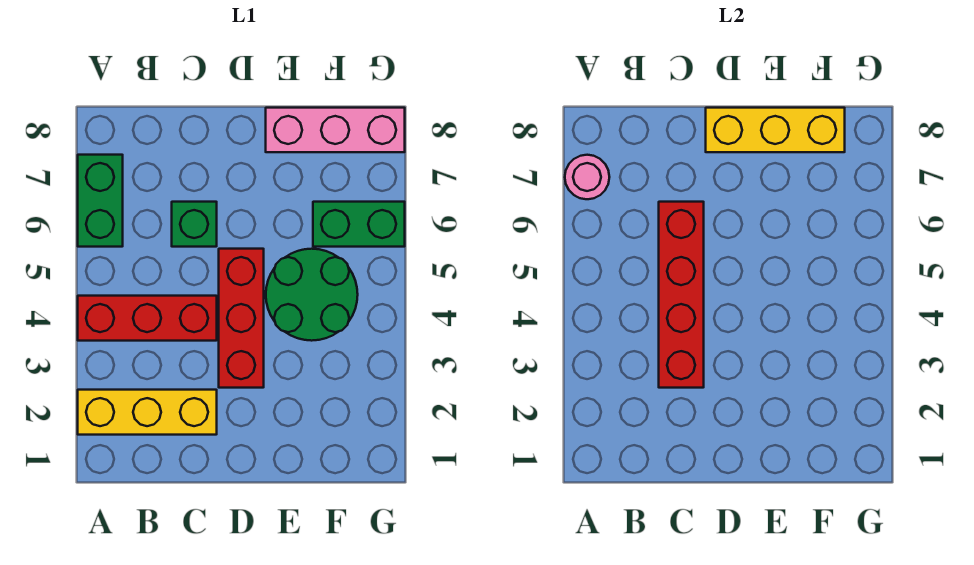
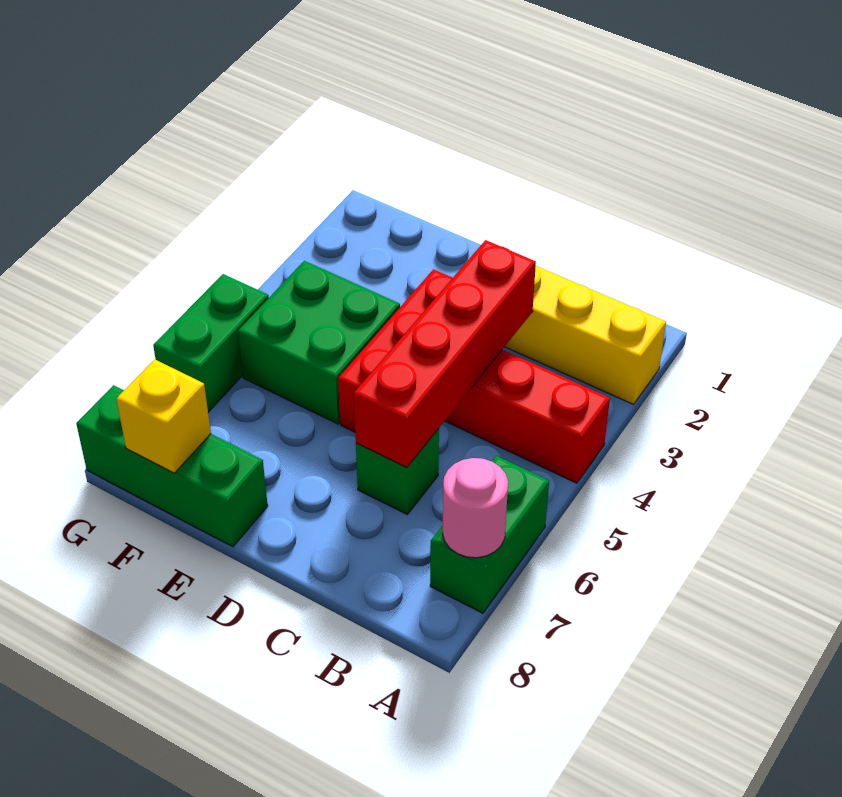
yellow brick D8:F8 level 2 -> yellow brick F8 level 2
green round brick E4:F5 level 1 -> green brick E4:F5 level 1
pink brick E8:G8 level 1 -> green brick E8:G8 level 1
green brick F6:G6 level 1 -> green brick G5:G6 level 1

